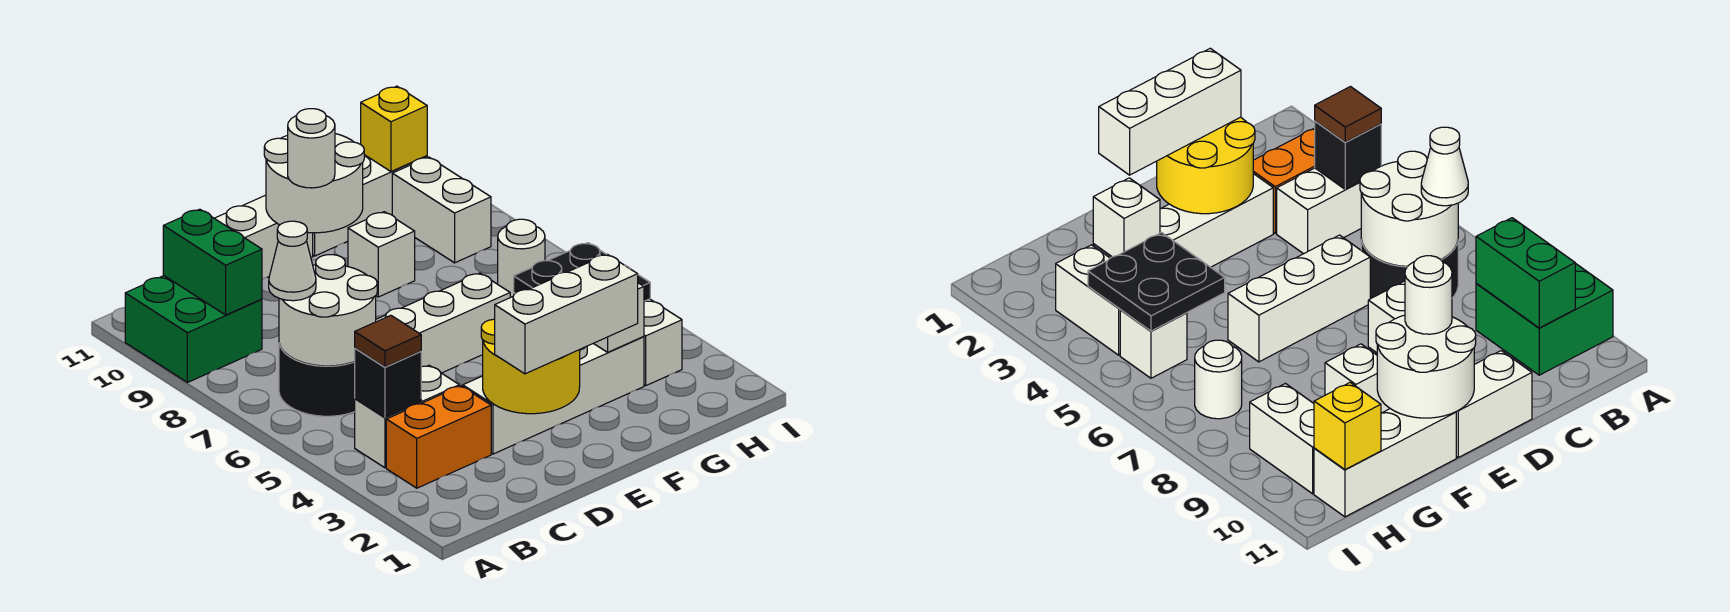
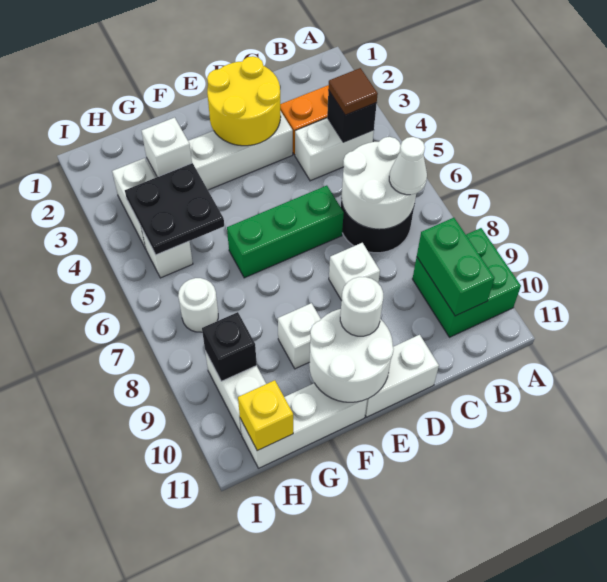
white brick D2:F2 level 3 -> none
white brick D6:F6 level 1 -> green brick D6:F6 level 1
none -> black brick H9 level 2

